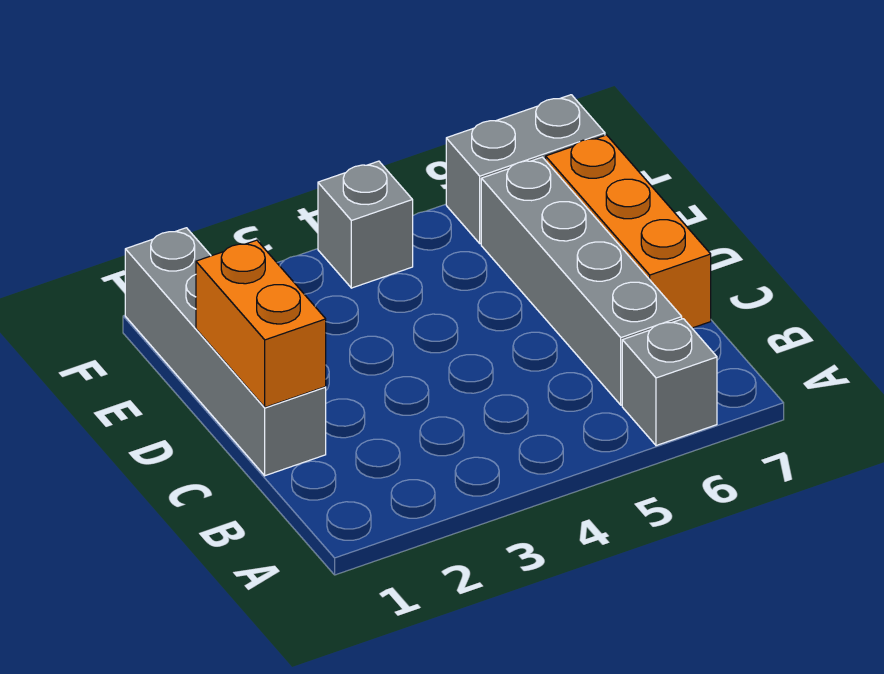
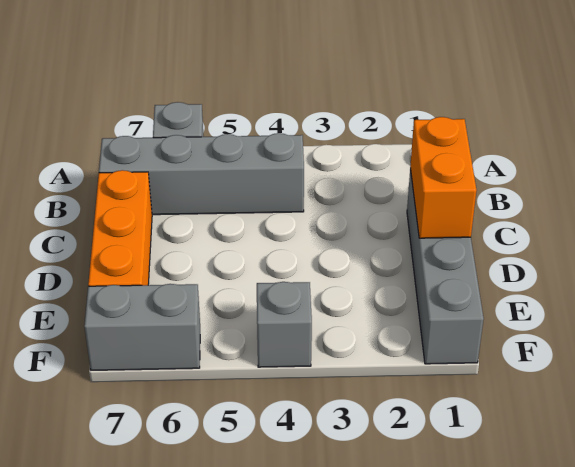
grey brick B6:E6 level 1 -> grey brick B4:B7 level 1

